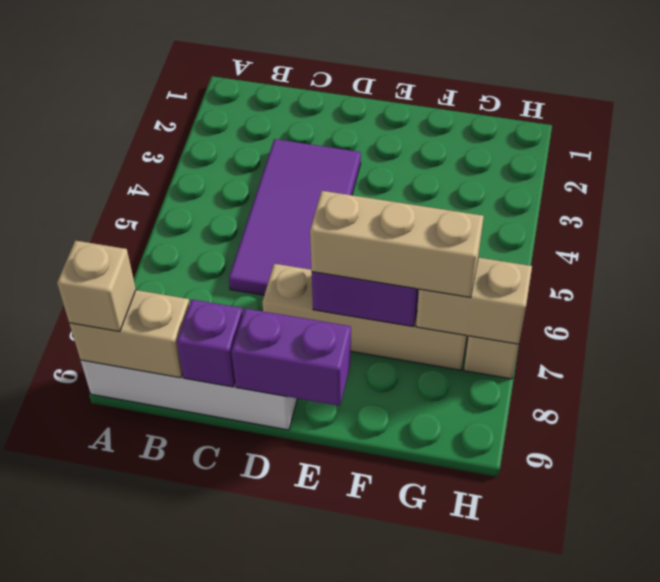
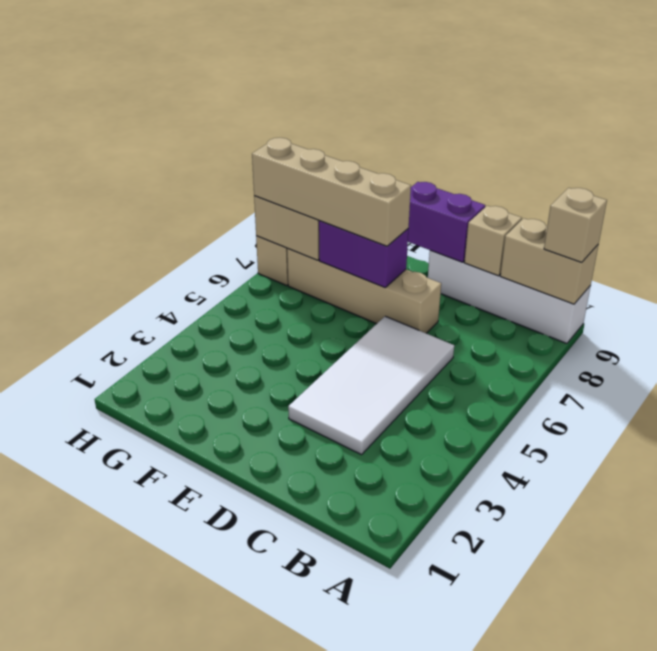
purple tile C3:D6 level 1 -> white tile C3:D6 level 1
purple brick C9 level 2 -> tan brick C9 level 2
tan brick E7:G7 level 3 -> tan brick E7:H7 level 3

